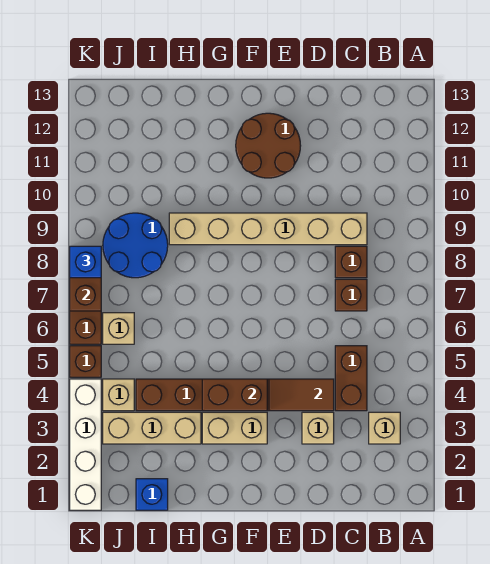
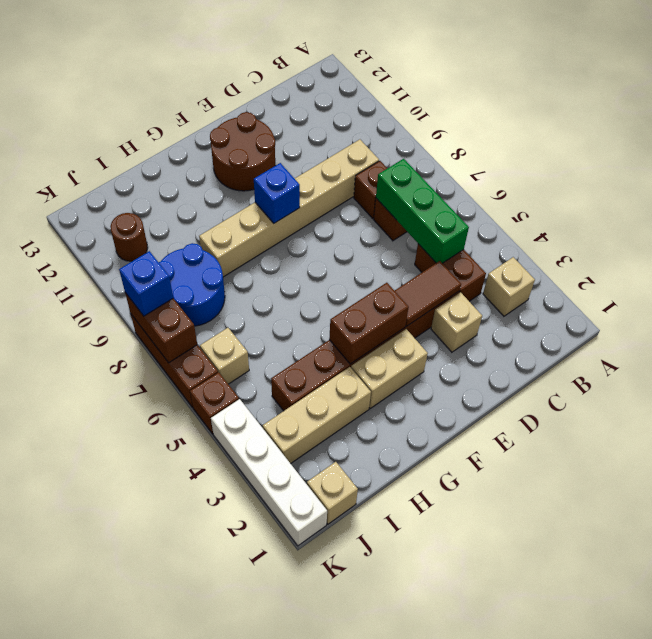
none -> green brick C5:C7 level 2
blue brick I1 level 1 -> blue brick F9 level 2
tan brick J4 level 1 -> tan brick J1 level 1
none -> brown round brick J11 level 1

